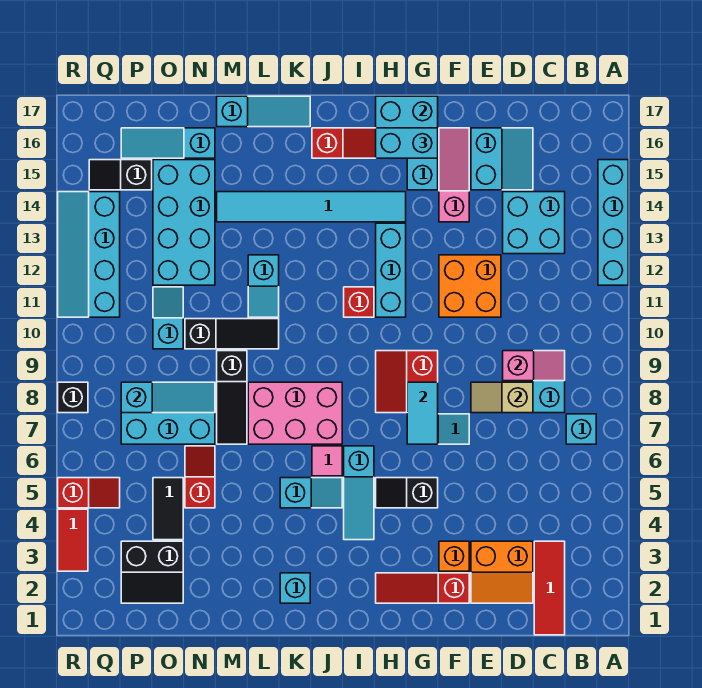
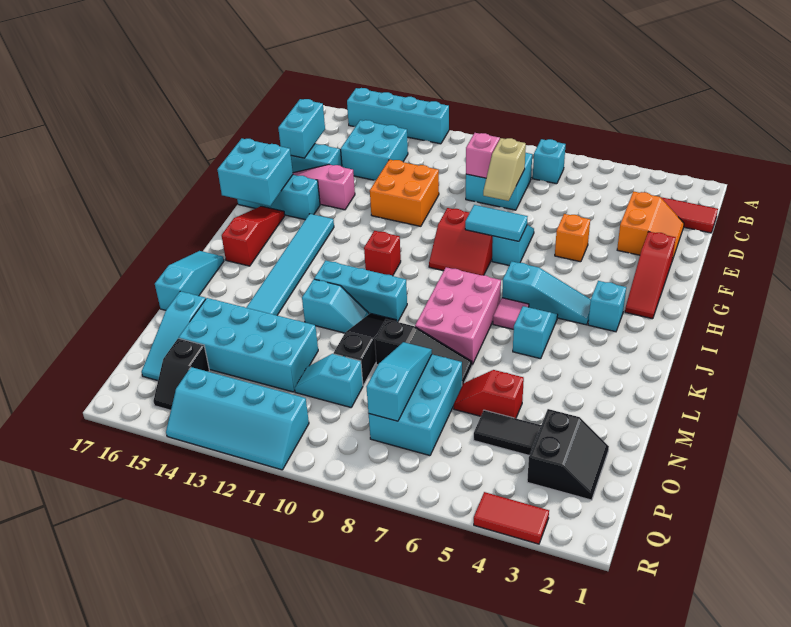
orange brick F3 level 1 -> orange brick F5 level 1
black slope G5:H5 level 1 top G -> none
cyan brick G16:H16 level 3 -> cyan brick D16:E16 level 2
cyan brick H11:H13 level 1 -> cyan brick K10:K12 level 1
cyan brick K2 level 1 -> cyan brick I3 level 1
red slope Q5:R5 level 1 top R -> none
black brick R8 level 1 -> none

